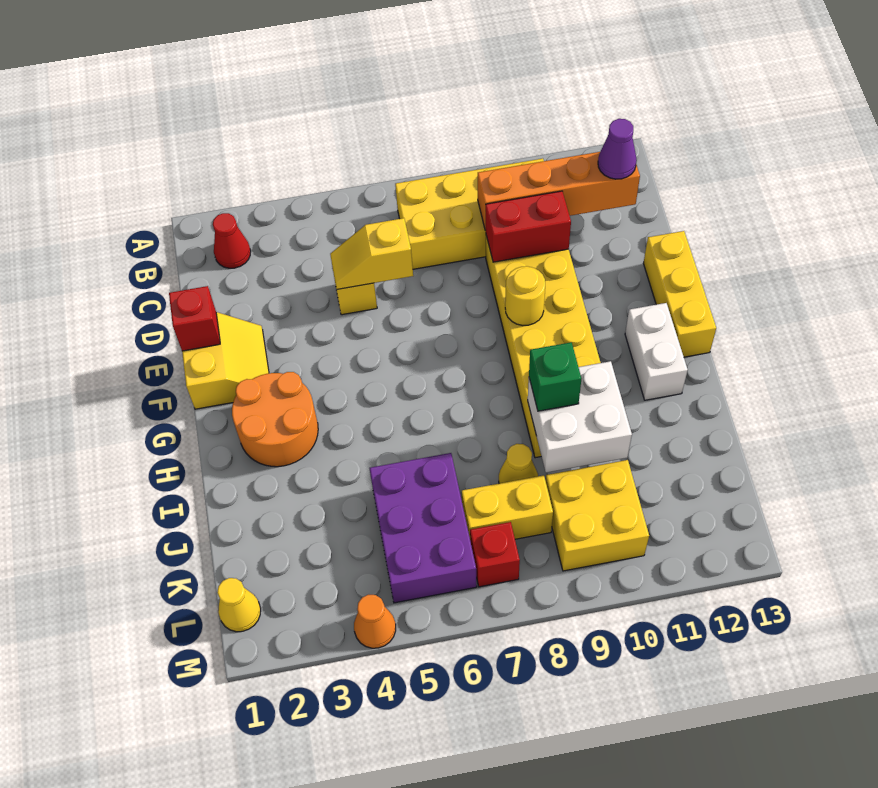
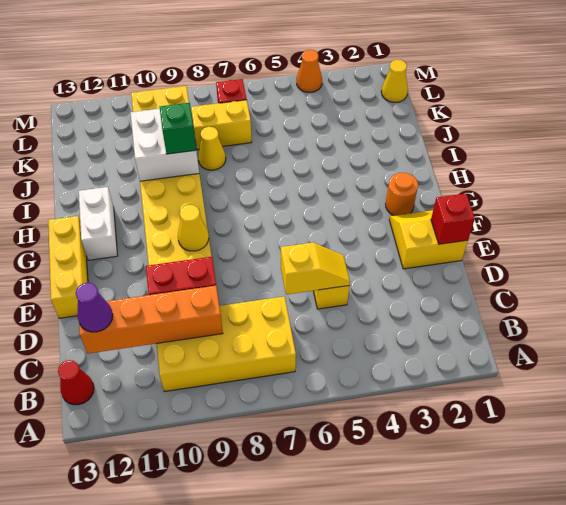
red cone B2 level 1 -> red cone B13 level 1
yellow slope E1:F2 level 1 top 1 -> yellow slope E1:F2 level 1 top E
yellow round brick F9 level 2 -> yellow cone F9 level 2
orange round brick G2:H3 level 1 -> orange round brick G2 level 1
purple brick J5:L6 level 1 -> none

